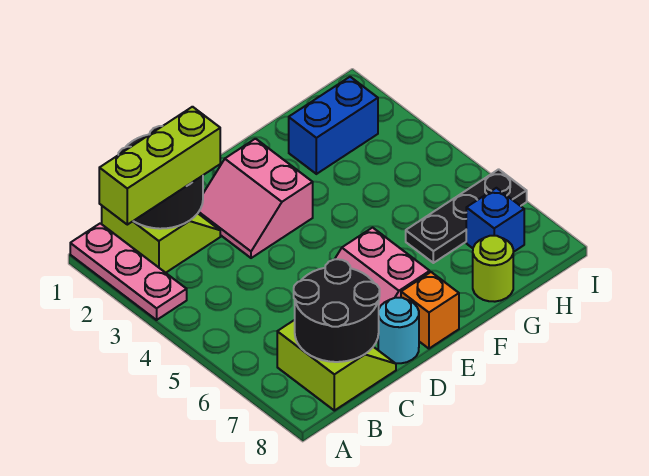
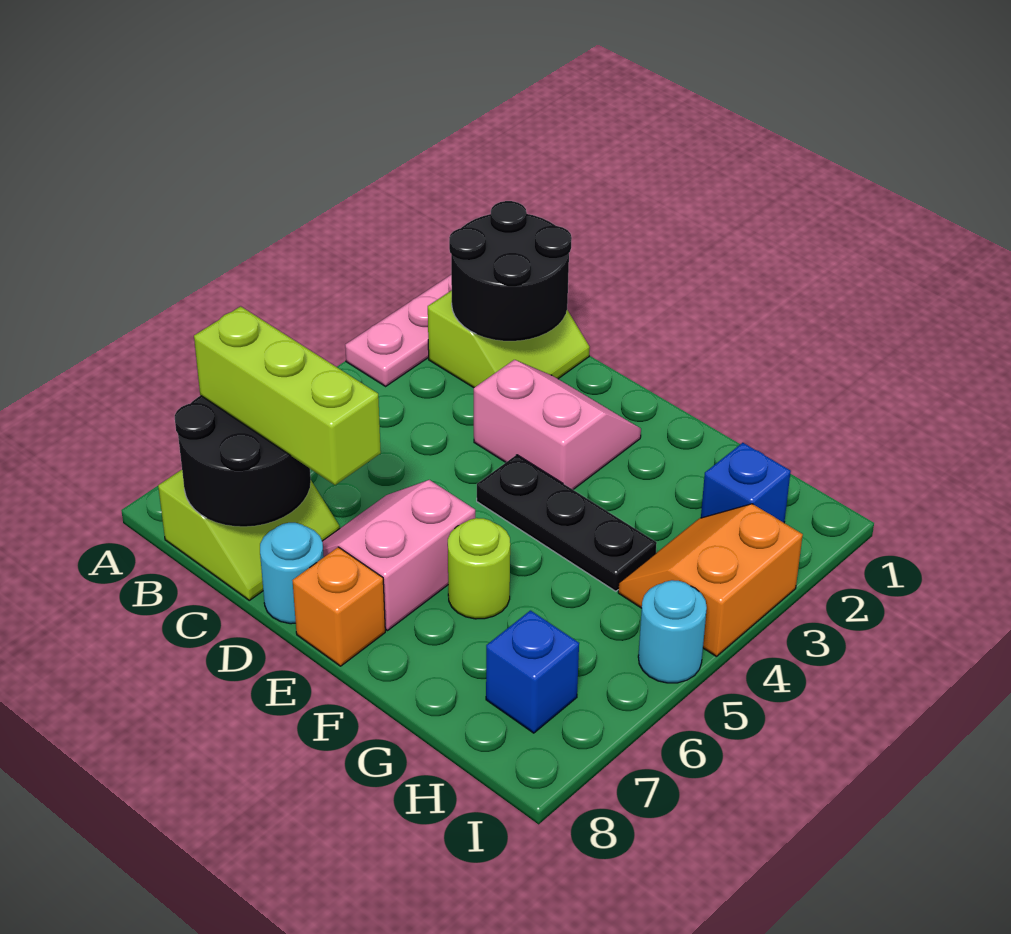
lime brick A2:C2 level 3 -> lime brick B7:D7 level 3
pink slope D2:E3 level 1 top E -> pink slope D2:E3 level 1 top 3
blue brick G2:H2 level 1 -> blue brick H2 level 1
black plate G6:I6 level 1 -> black plate E4:G4 level 1
lime round brick G8 level 1 -> lime round brick F6 level 1
none -> orange slope H3:I4 level 1 top I
none -> cyan round brick I5 level 1

